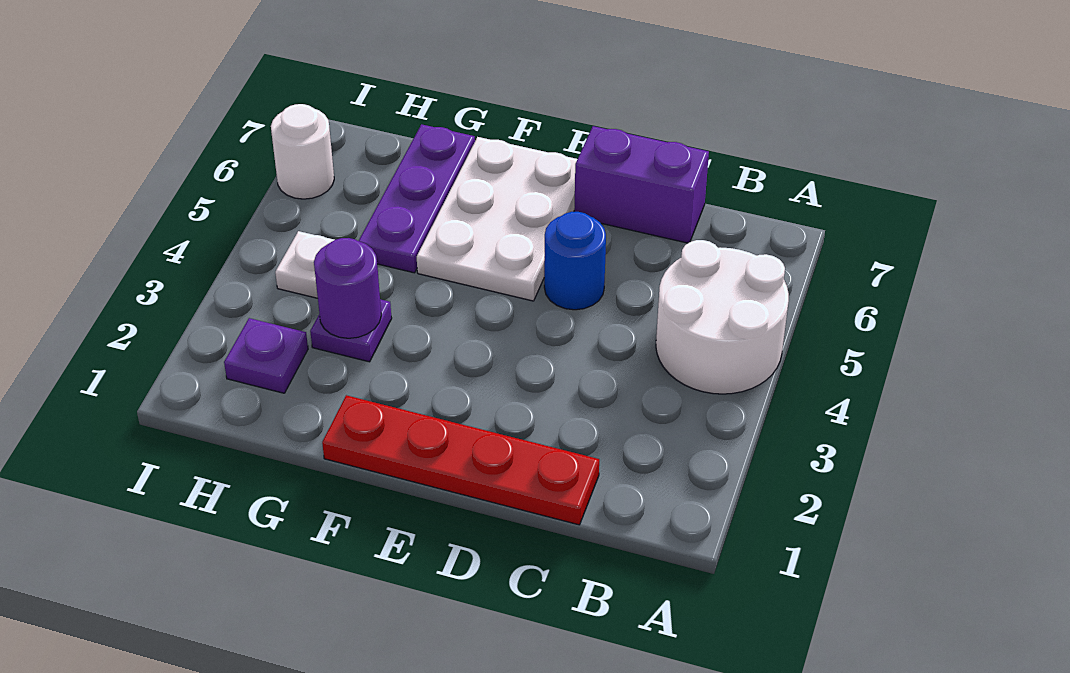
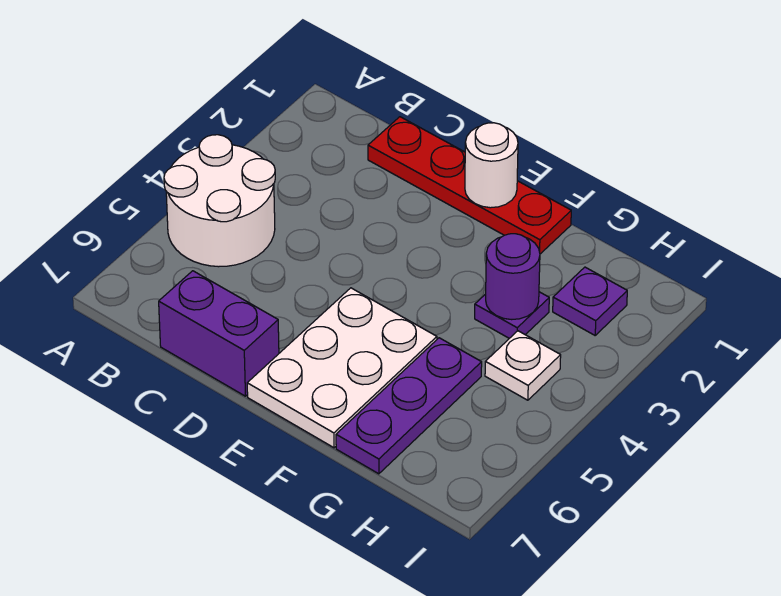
blue round brick D5 level 1 -> none
white round brick I6 level 1 -> white round brick E1 level 2

